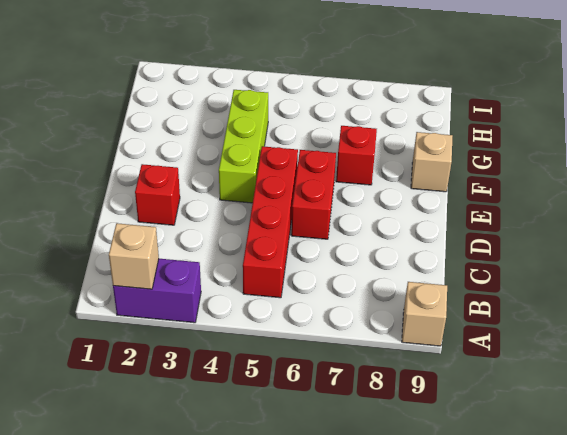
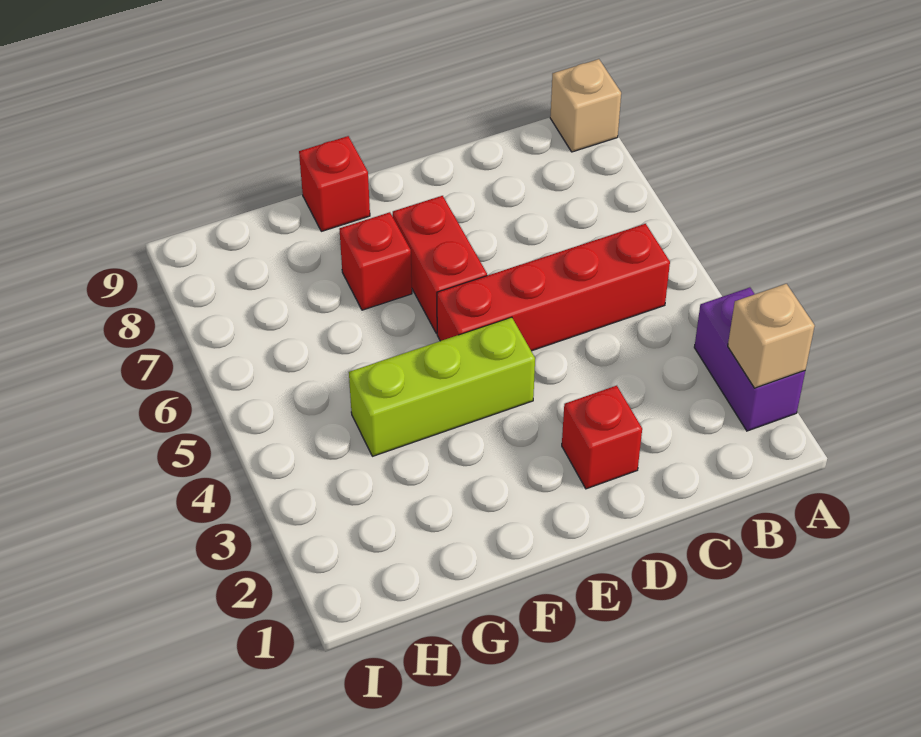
red brick D6:E6 level 1 -> red brick E6:E7 level 1
tan brick F9 level 1 -> red brick F9 level 1

